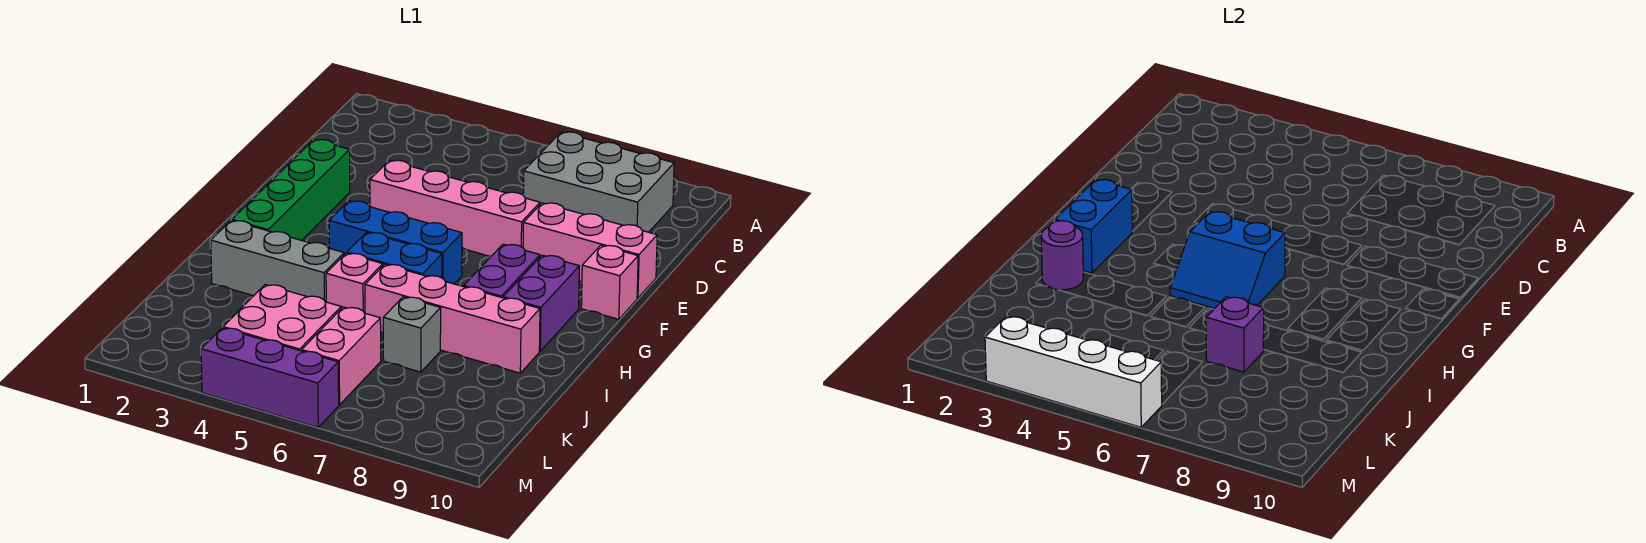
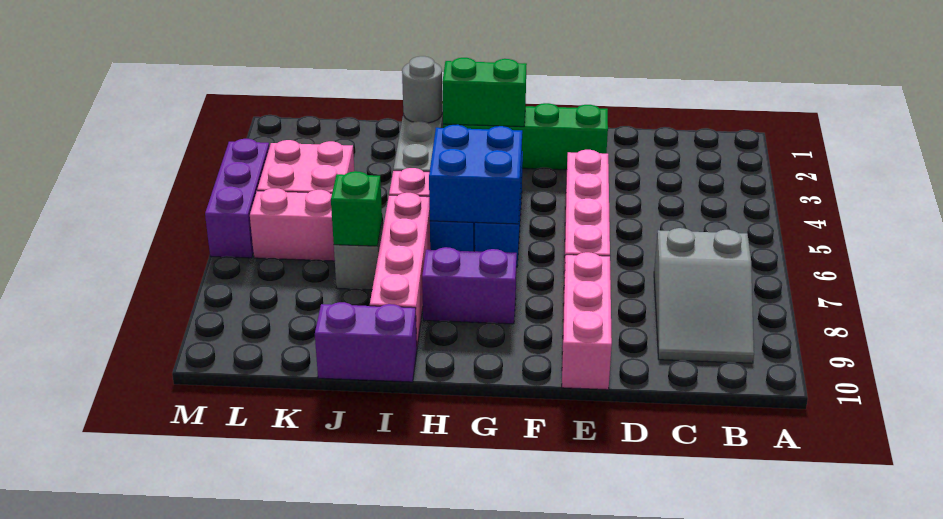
grey brick B7:C9 level 1 -> grey slope B7:C9 level 1 top 7
pink brick F10 level 1 -> none
blue brick G2:H2 level 2 -> green brick G2:H2 level 2
blue slope G5:H6 level 2 top G -> blue brick G5:H6 level 2
purple brick G9:H9 level 1 -> purple brick I10:J10 level 1
purple round brick I2 level 2 -> grey round brick I2 level 2
purple brick J7 level 2 -> green brick J7 level 2
white brick M3:M6 level 2 -> none

